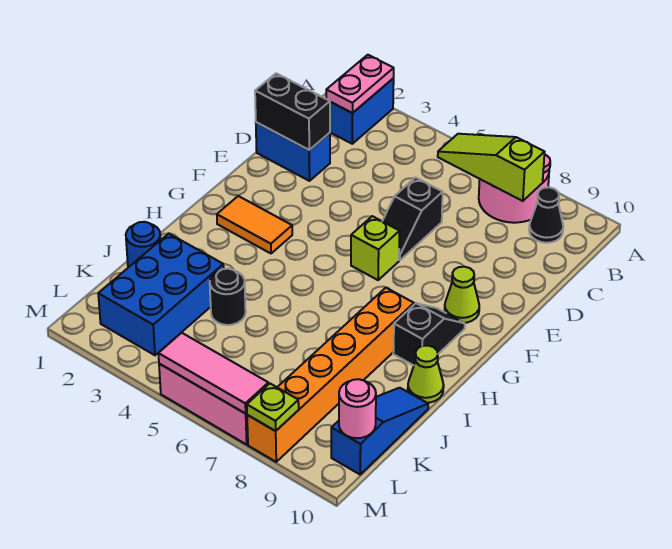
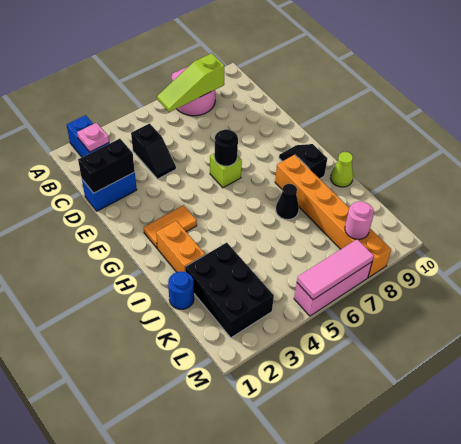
pink plate A2:B2 level 2 -> pink plate B2 level 2
black cone B9 level 1 -> black cone I7 level 1
black slope D6:E6 level 1 top D -> black slope C4:D4 level 1 top C
lime cone F9 level 1 -> none
none -> orange brick H2:I2 level 1
blue brick J2:L3 level 1 -> black brick J2:L3 level 1
black round brick J4 level 1 -> black round brick F6 level 2
blue slope J10:L10 level 1 top L -> none
pink round brick L10 level 2 -> pink round brick L8 level 2
lime plate M8 level 2 -> none

